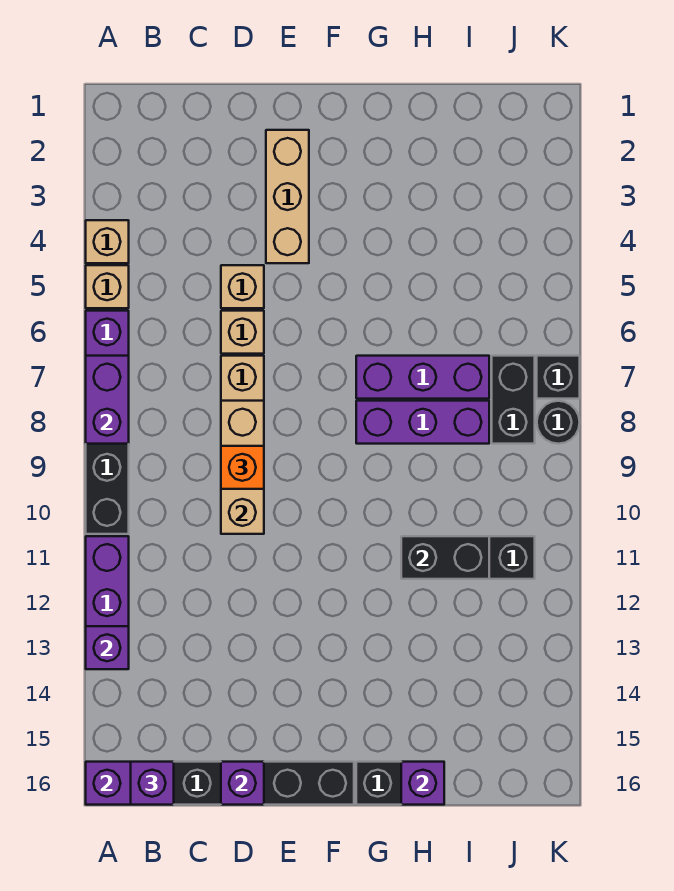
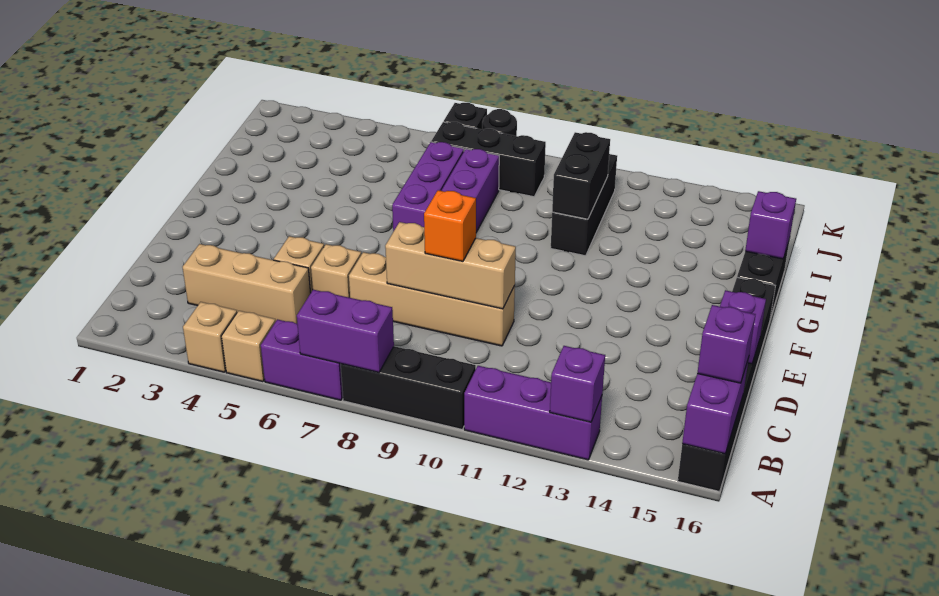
tan brick E2:E4 level 1 -> tan brick C3:C5 level 1
black brick J7:J8 level 1 -> black brick J7:J9 level 1

